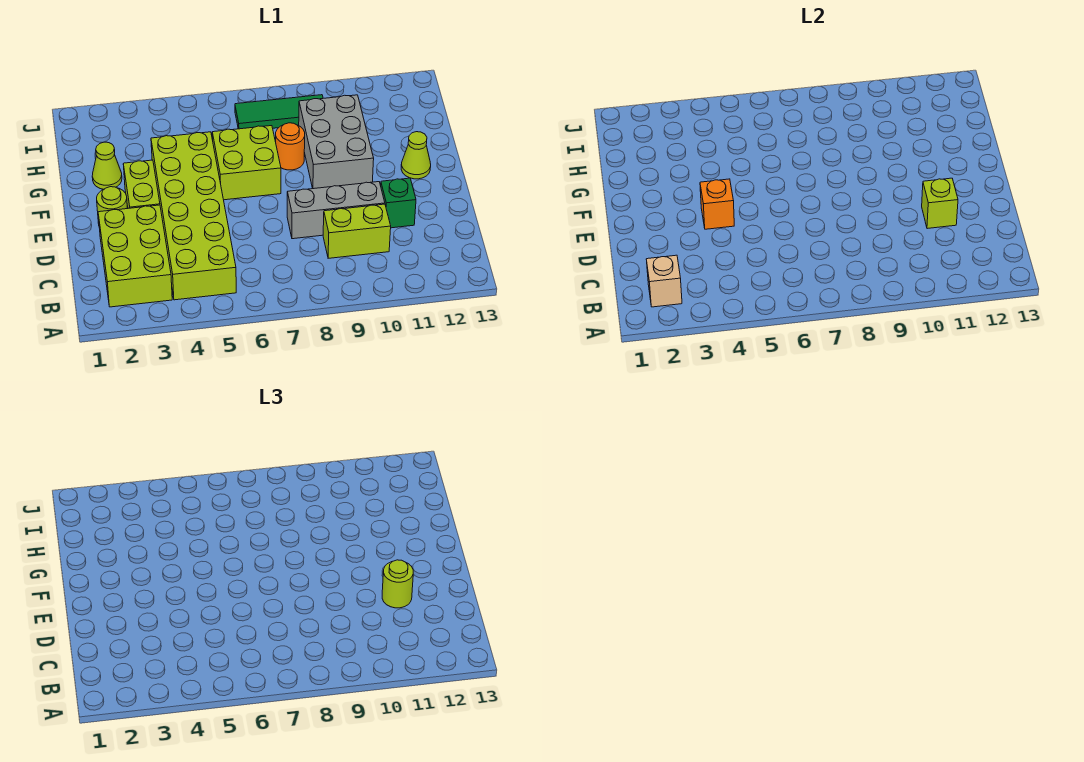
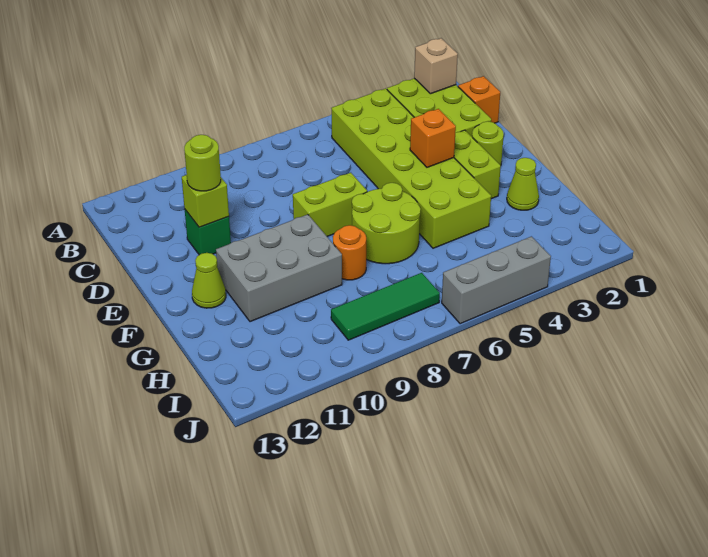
none -> orange brick C1 level 1
lime brick C9:C10 level 1 -> lime brick E7:E8 level 1
grey brick D8:D10 level 1 -> grey brick J4:J6 level 1
lime brick F6:G7 level 1 -> lime round brick F6:G7 level 1
grey brick F9:H10 level 1 -> grey brick F9:G11 level 1

